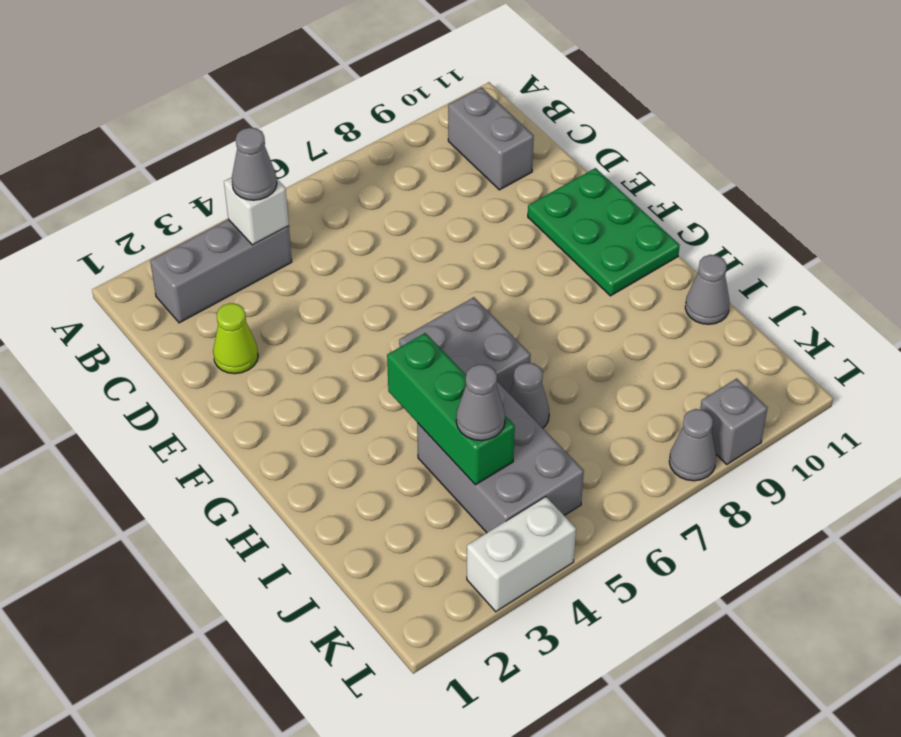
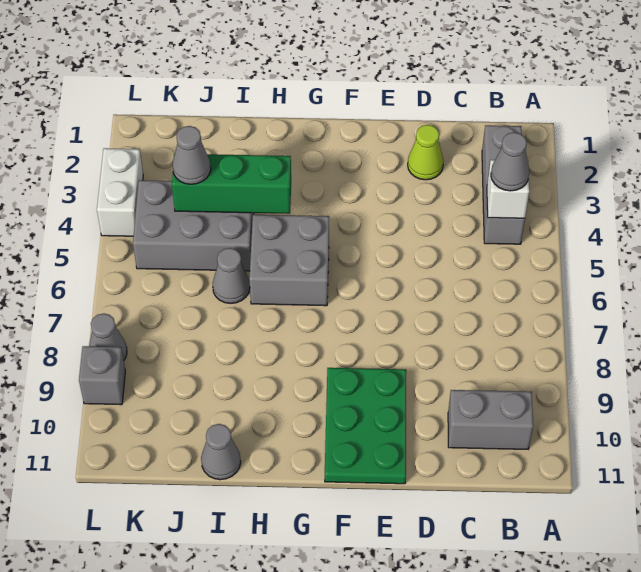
green plate E10:G11 level 1 -> green plate E9:F11 level 1

